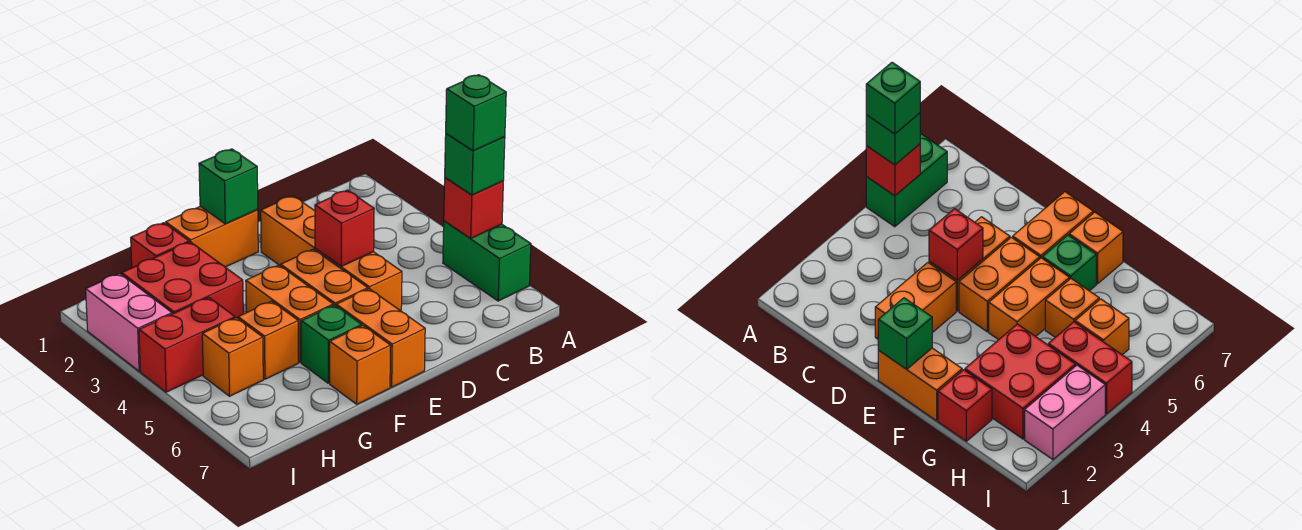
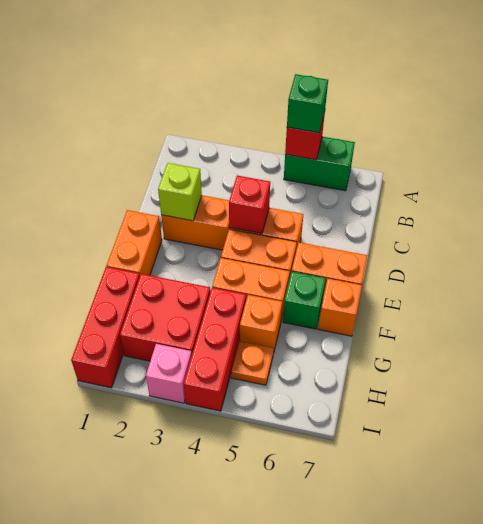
green brick A5 level 4 -> none
none -> lime brick D2 level 2
green brick E1 level 2 -> none
red brick G1 level 1 -> red brick G1:I1 level 1
red brick H4:I4 level 1 -> red brick G4:I4 level 1
orange brick H5 level 1 -> orange plate H5 level 1
pink brick I2:I3 level 1 -> pink brick I3 level 1

